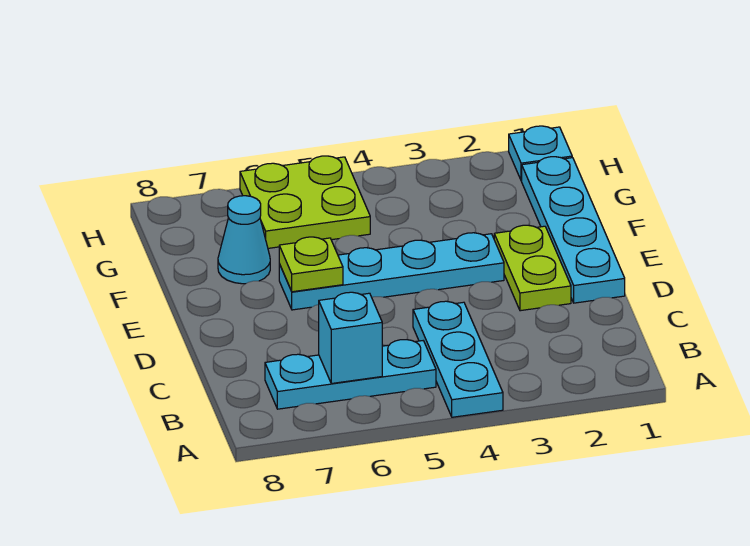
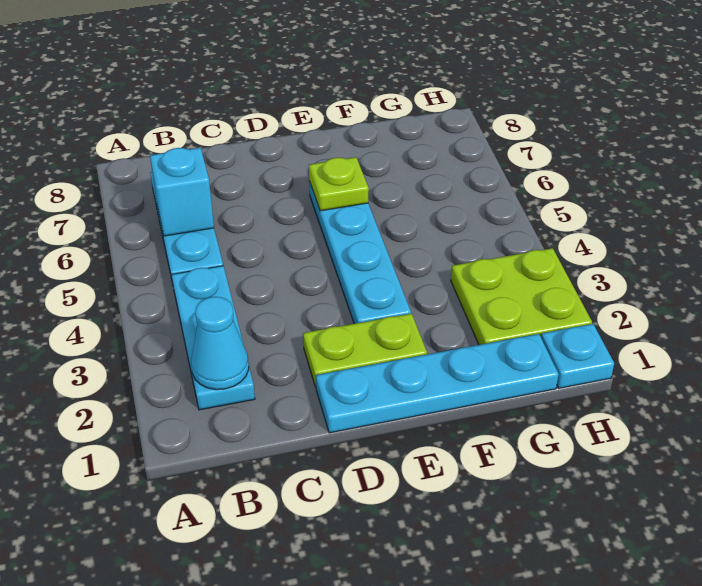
cyan plate A4:C4 level 1 -> cyan plate B2:B4 level 1
cyan cone F7 level 1 -> cyan cone B2 level 2
lime plate G5:H6 level 1 -> lime plate G2:H3 level 1

